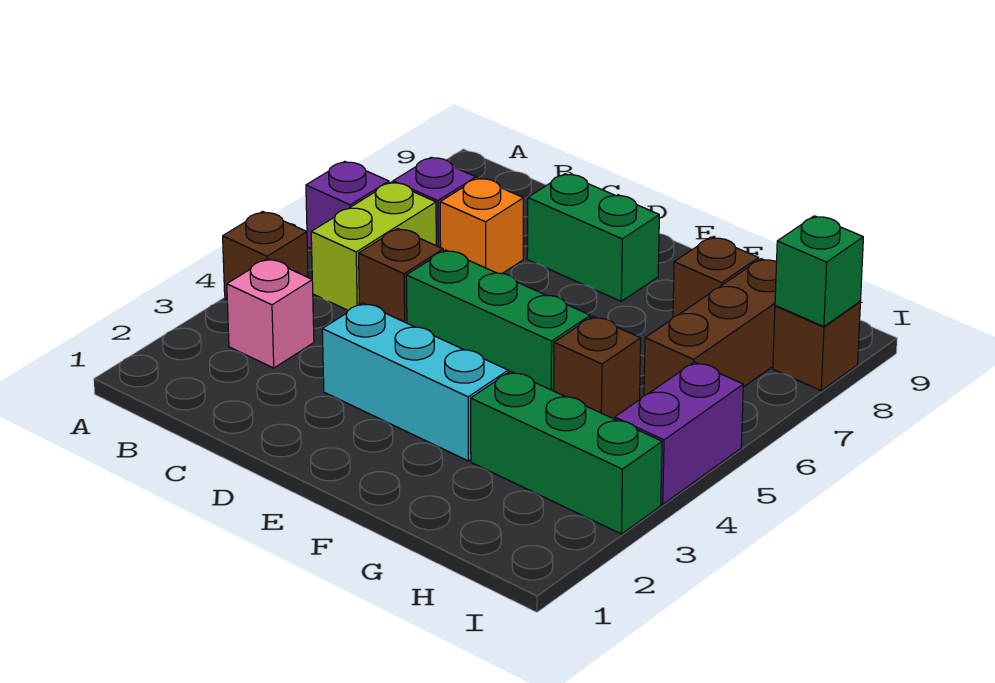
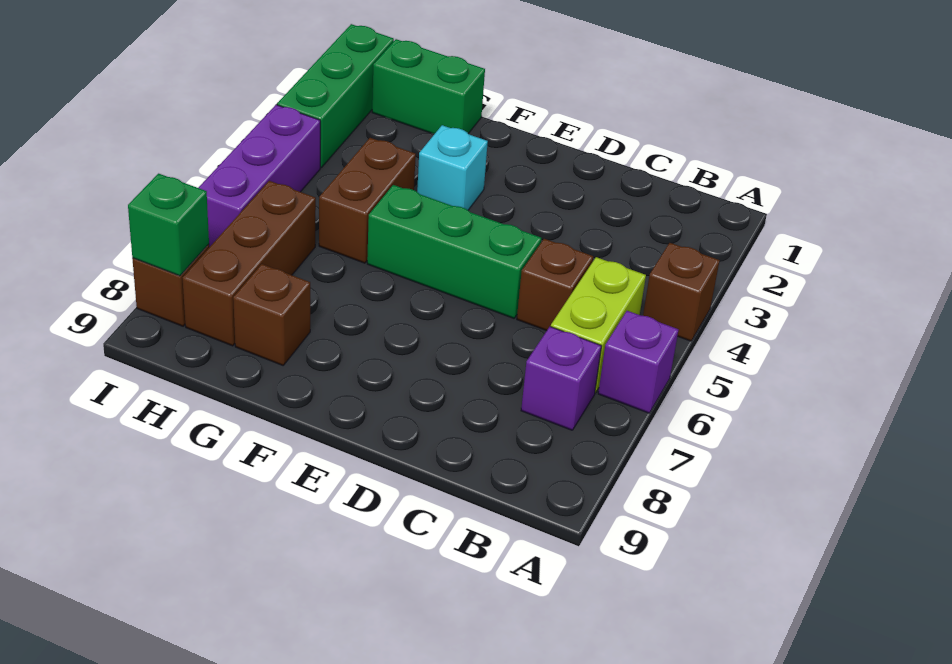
pink brick B3 level 1 -> none
orange brick C7 level 1 -> none
cyan brick D3:F3 level 1 -> cyan brick F3 level 1
green brick D8:E8 level 1 -> green brick G1:H1 level 1
green brick G3:I3 level 1 -> green brick I1:I3 level 1
brown brick G5 level 1 -> brown brick G4:G5 level 1
purple brick I4:I5 level 1 -> purple brick I4:I6 level 1

